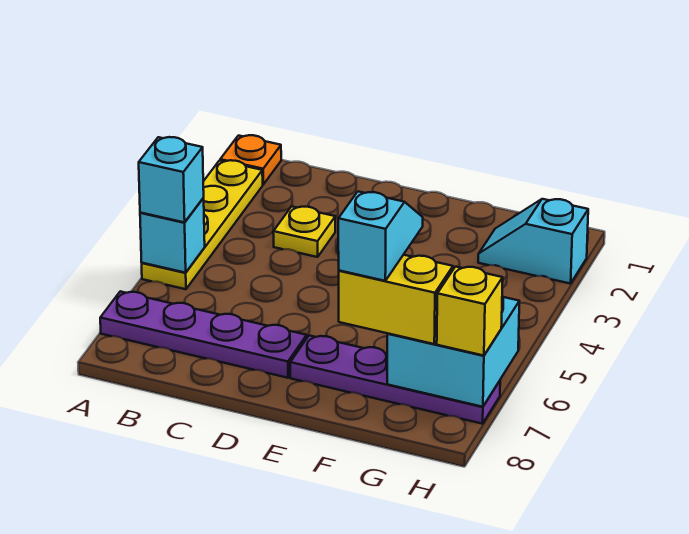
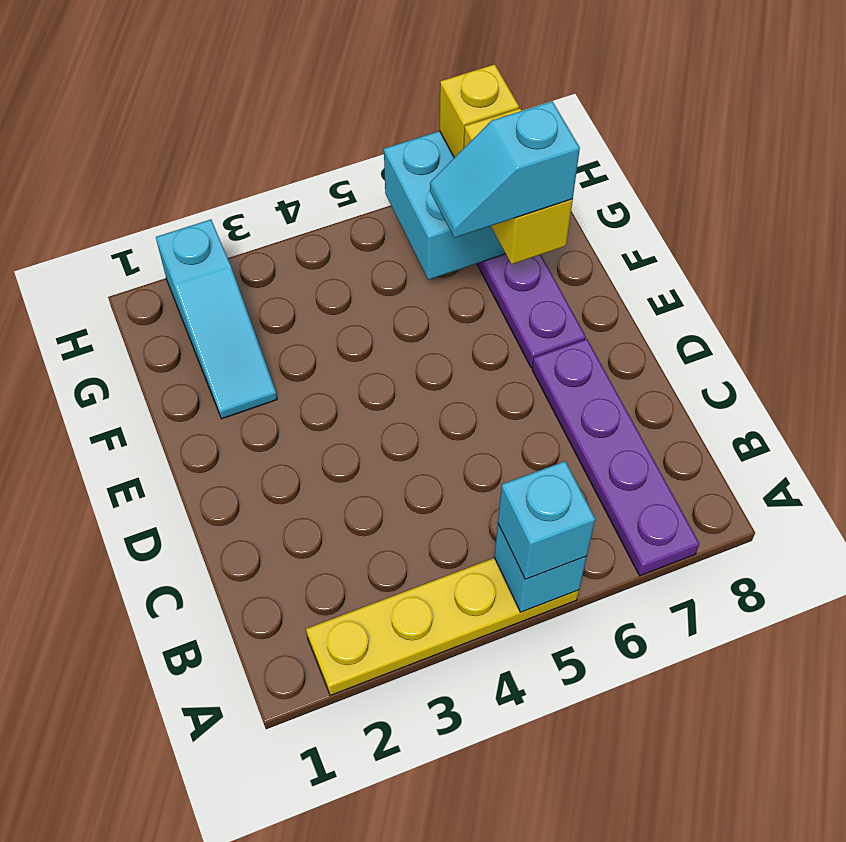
orange plate A1 level 1 -> none
yellow plate C3 level 1 -> none
cyan slope G2:H2 level 1 top H -> cyan slope F2:H2 level 1 top H

